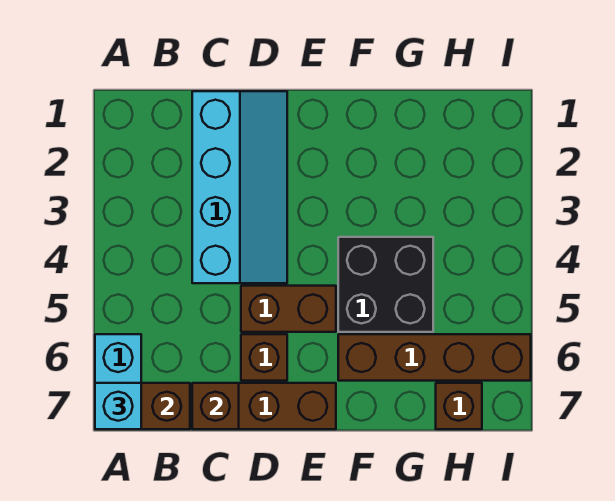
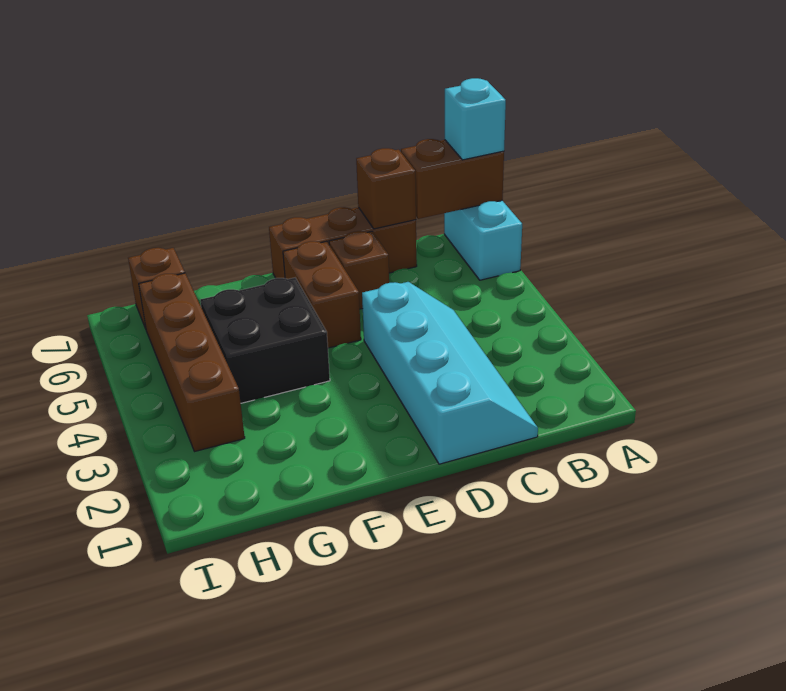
cyan slope C1:D4 level 1 top C -> cyan slope C1:D4 level 1 top D
brown brick D5:E5 level 1 -> brown brick E5:E6 level 1
brown brick F6:I6 level 1 -> brown brick H3:H6 level 1

